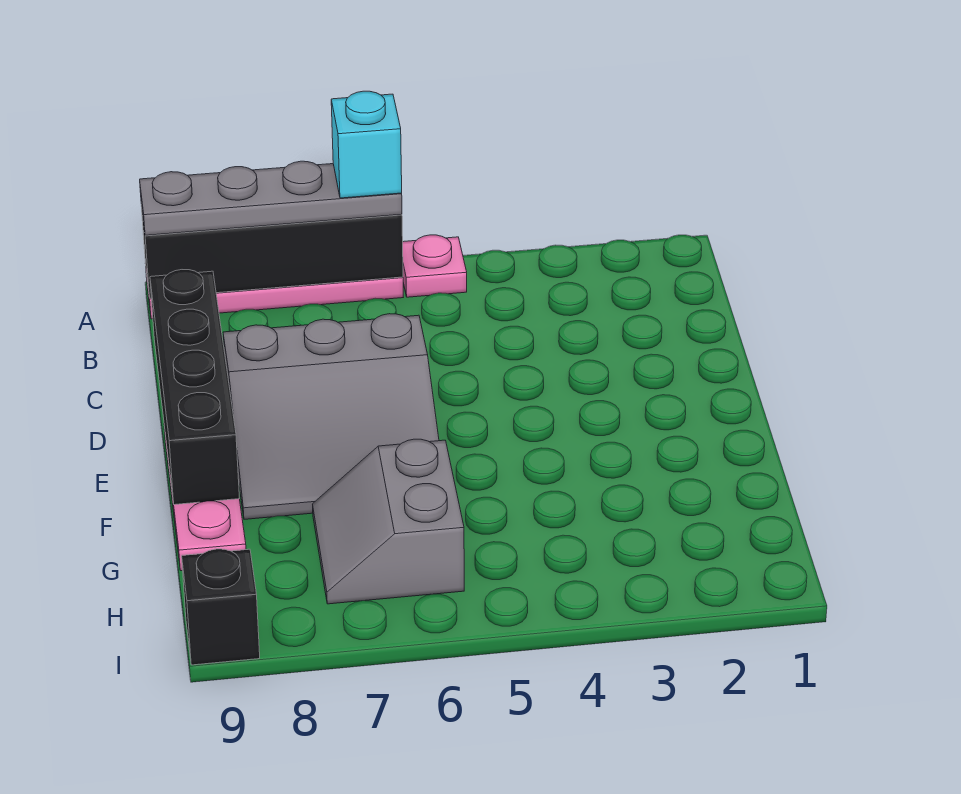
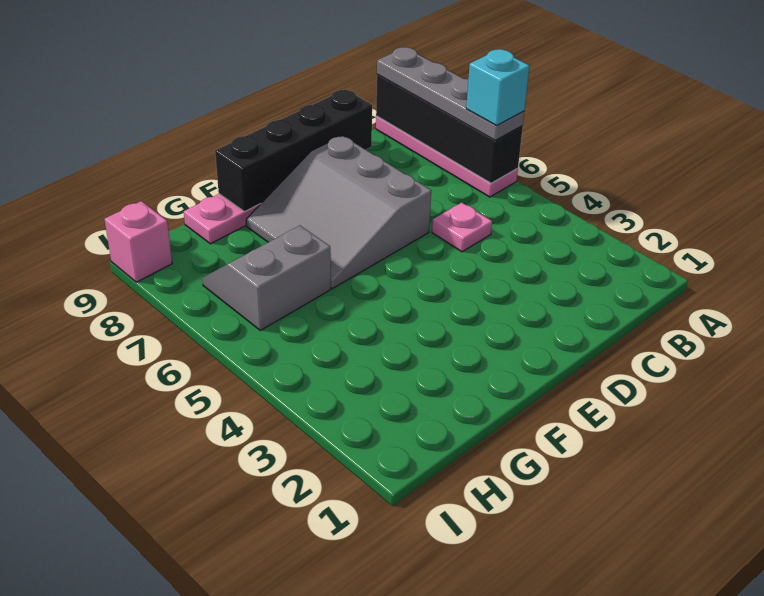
pink plate A5 level 1 -> pink plate C5 level 1
black brick I9 level 1 -> pink brick I9 level 1

